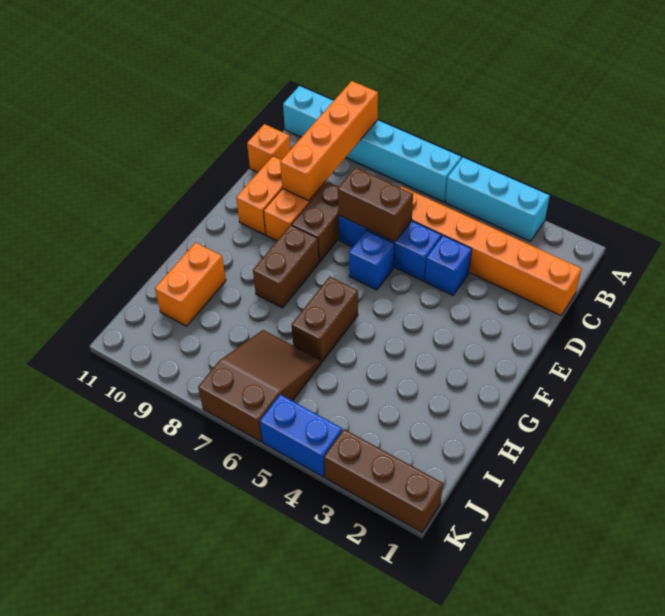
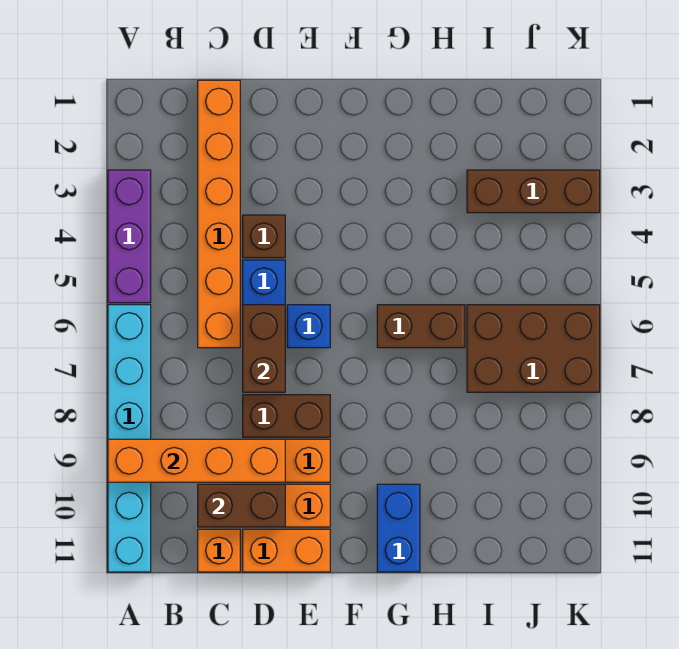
cyan brick A3:A5 level 1 -> purple brick A3:A5 level 1
blue brick D4 level 1 -> brown brick D4 level 1
brown brick F8:G8 level 1 -> brown brick C10:D10 level 2
orange brick H10:I10 level 1 -> orange brick D11:E11 level 1
brown slope I6:K7 level 1 top K -> brown brick I6:K7 level 1
brown brick K1:K3 level 1 -> brown brick I3:K3 level 1
blue brick K4:K5 level 1 -> blue brick G10:G11 level 1

